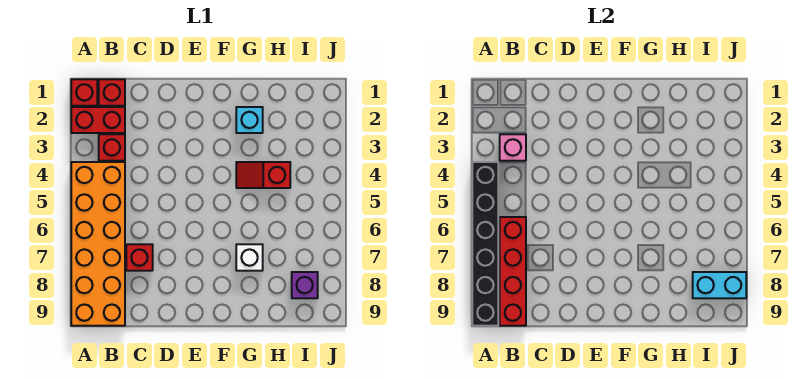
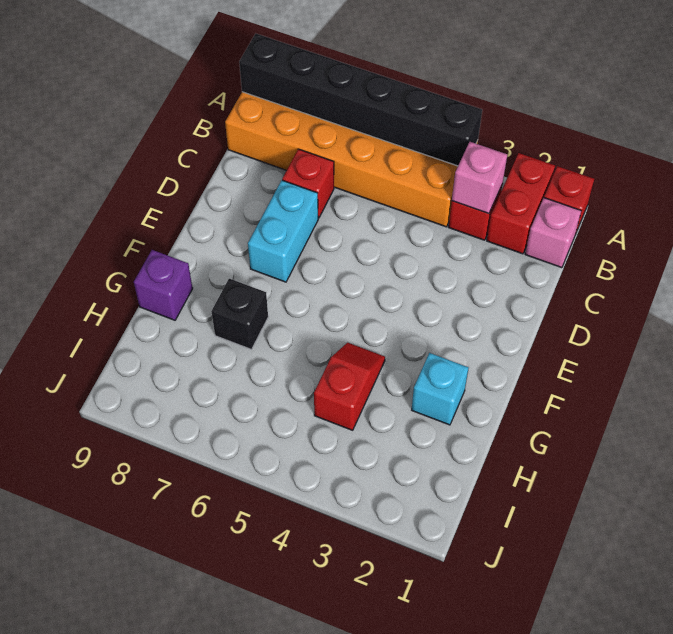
red brick B1 level 1 -> pink brick B1 level 1
red brick B6:B9 level 2 -> none
white brick G7 level 1 -> black brick G7 level 1
purple brick I8 level 1 -> purple brick G9 level 1
cyan brick I8:J8 level 2 -> cyan brick D7:E7 level 1

